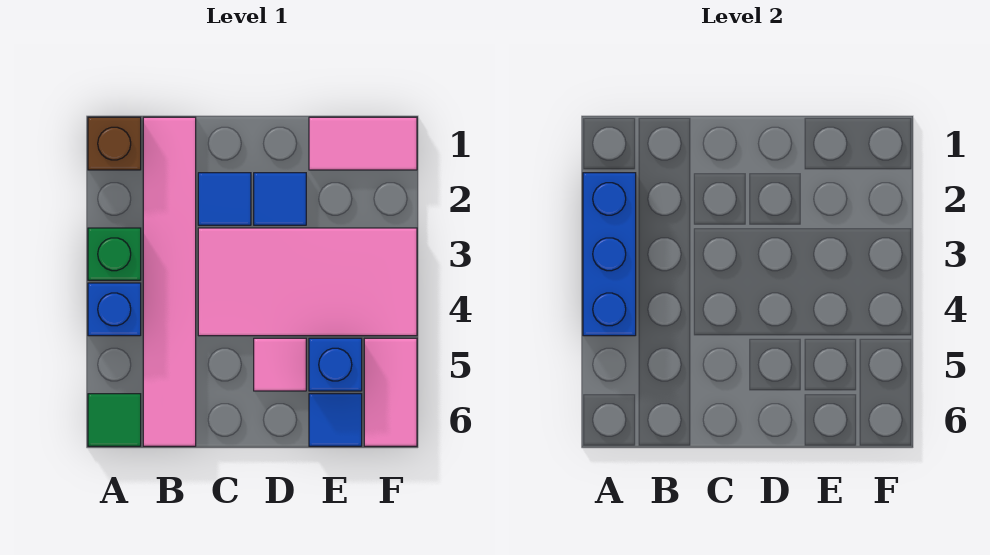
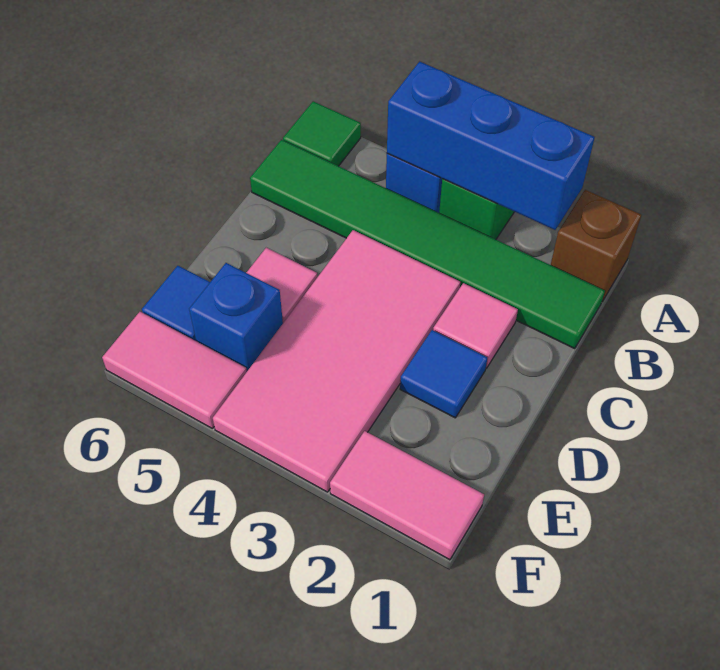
pink tile B1:B6 level 1 -> green tile B1:B6 level 1
blue tile C2 level 1 -> pink tile C2 level 1
pink tile E1:F1 level 1 -> pink tile F1:F2 level 1

